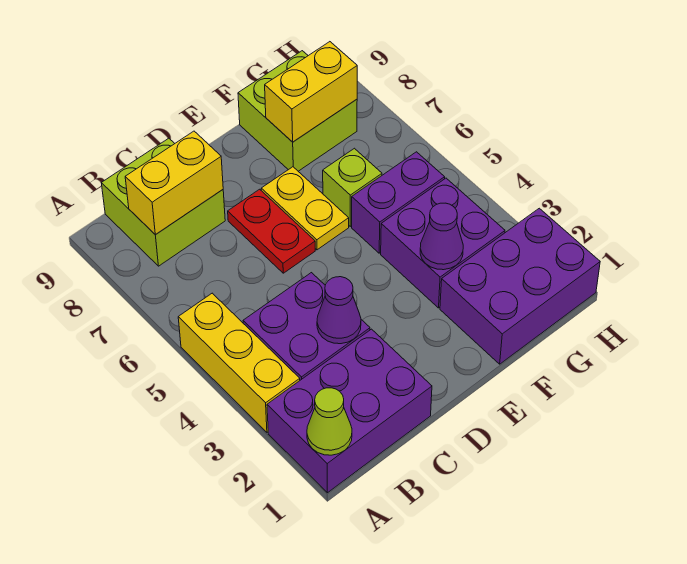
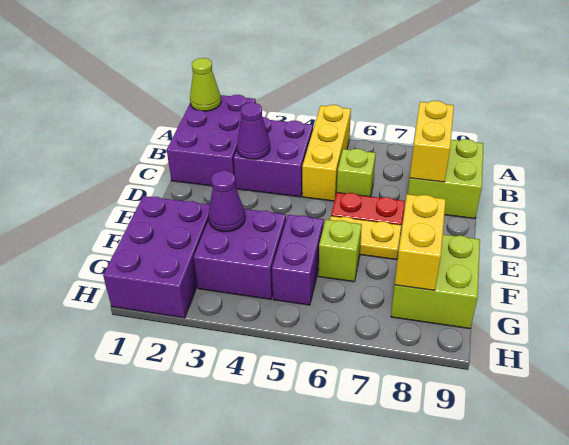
yellow brick A3:A5 level 1 -> yellow brick A5:C5 level 1
none -> lime brick C6 level 1

